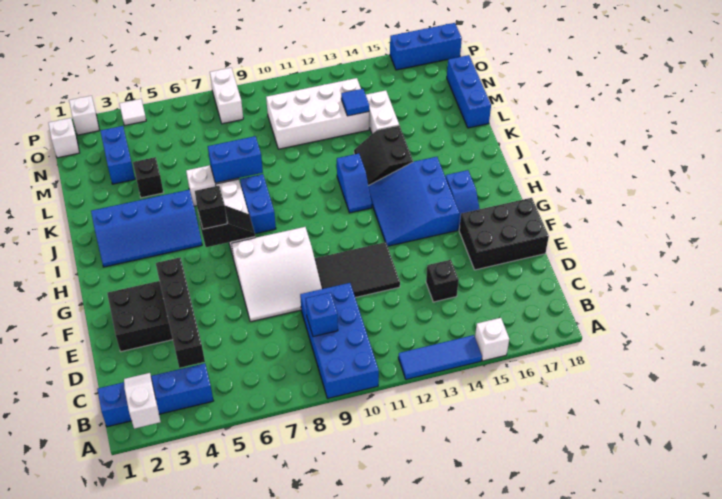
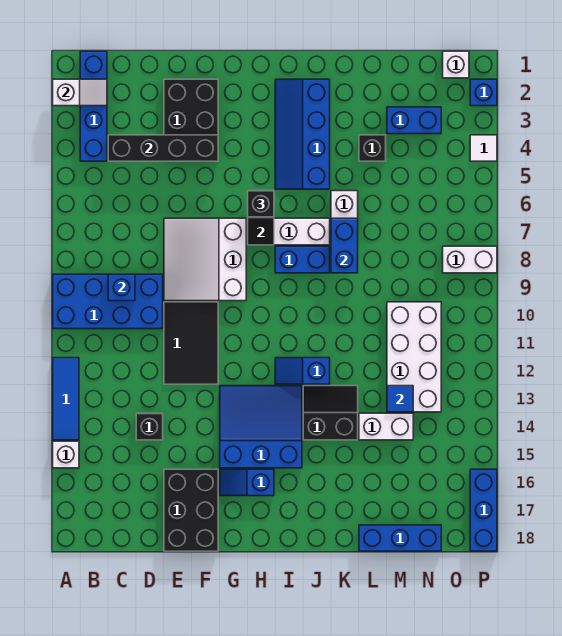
white brick P2 level 1 -> blue brick P2 level 1

